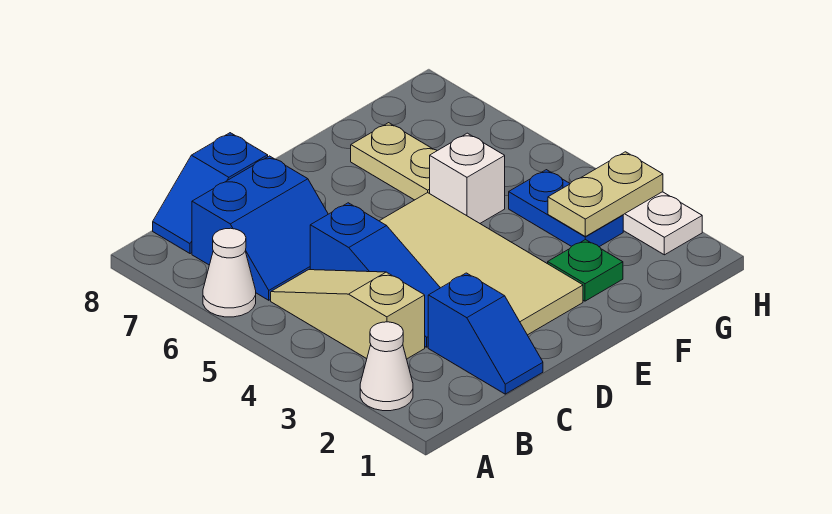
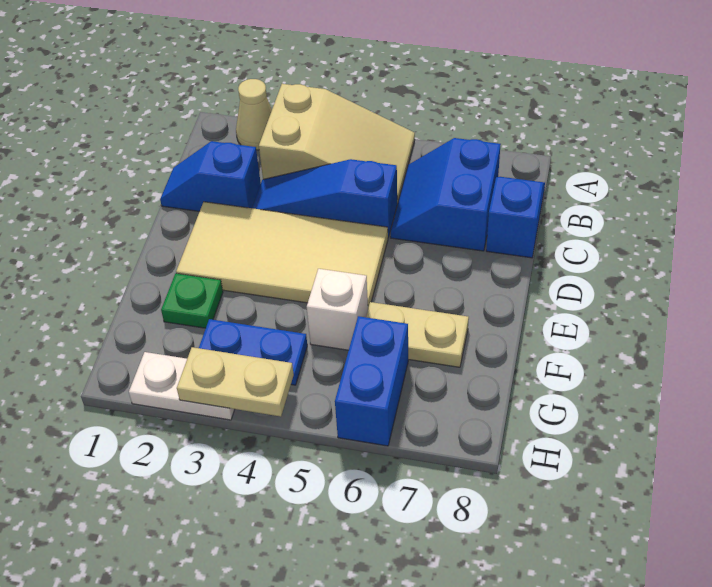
white cone A2 level 1 -> tan cone A2 level 1
white cone A6 level 1 -> none
tan slope B3:B5 level 1 top 3 -> tan slope A3:B5 level 1 top 3
tan plate G3:H3 level 2 -> tan plate H3:H4 level 2
none -> blue brick G6:H6 level 1

